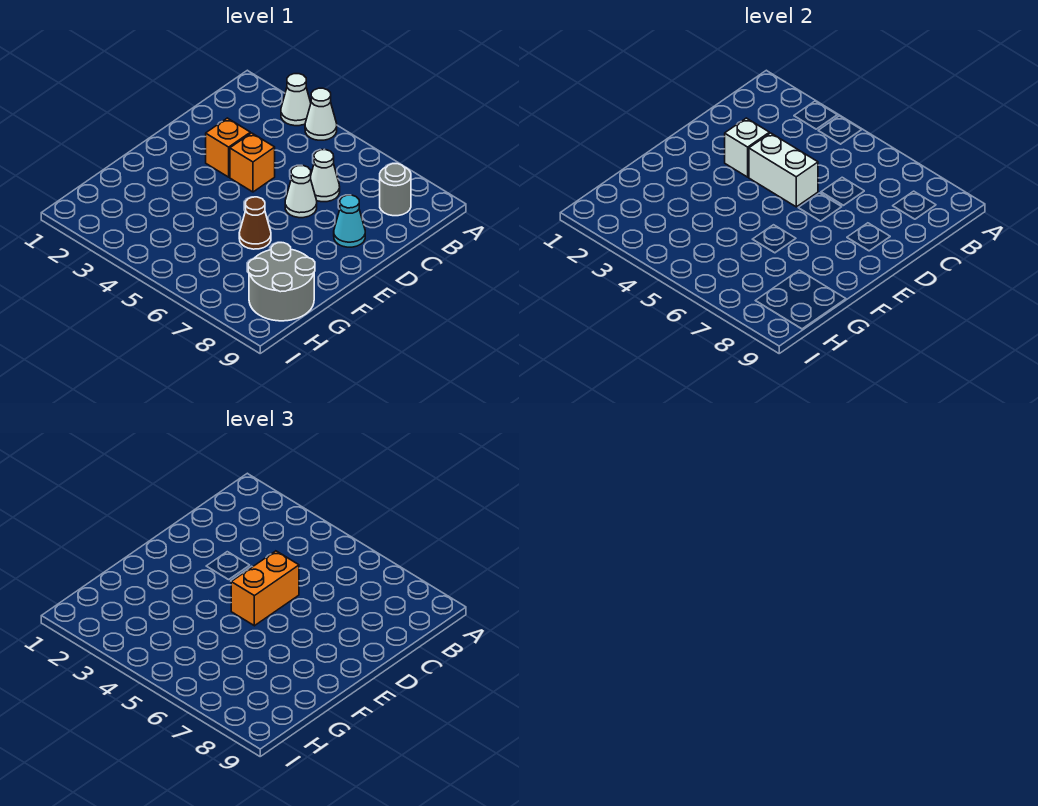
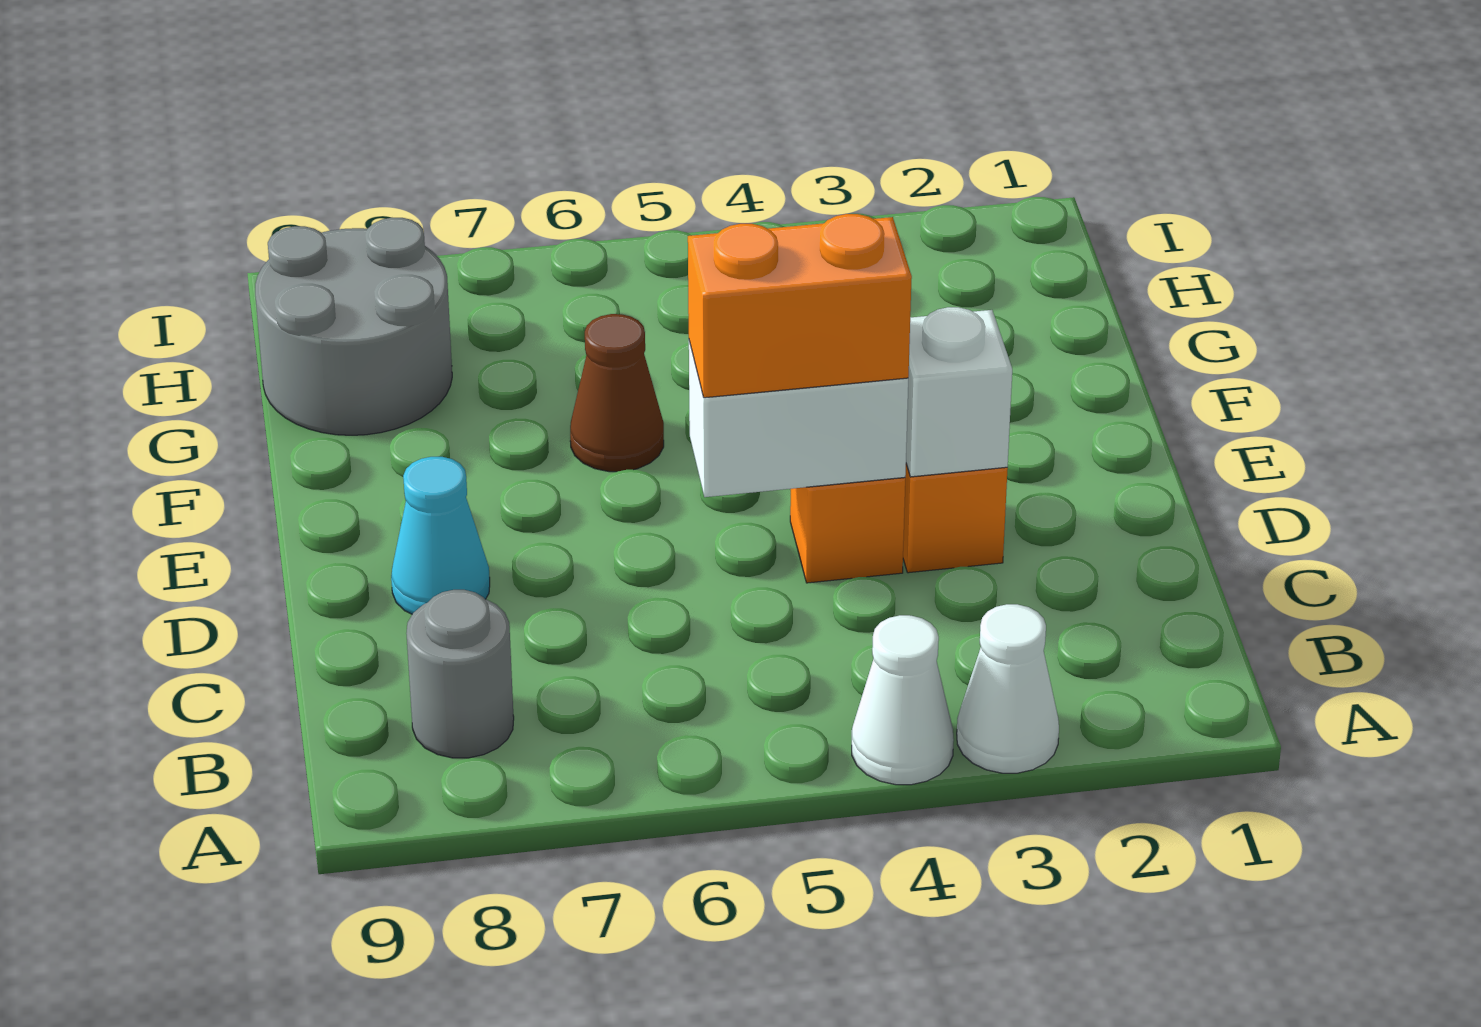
white cone C6 level 1 -> none
orange brick D5:E5 level 3 -> orange brick D4:D5 level 3
white cone D6 level 1 -> none

